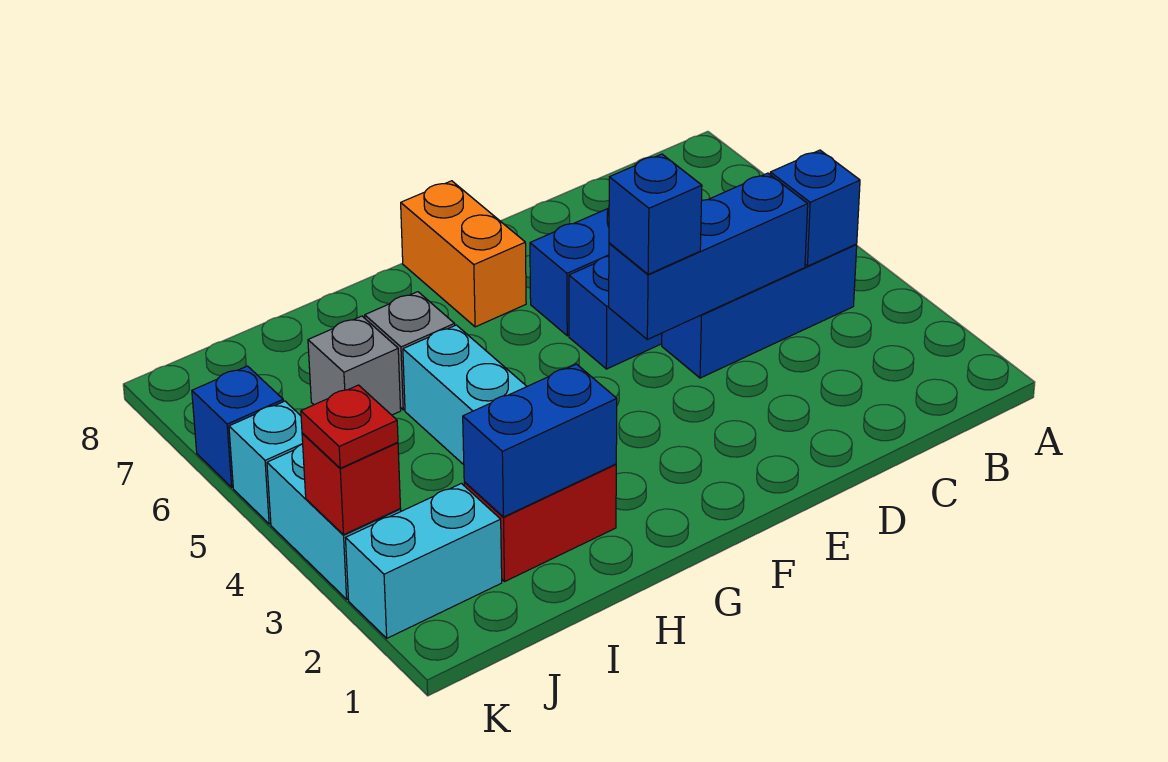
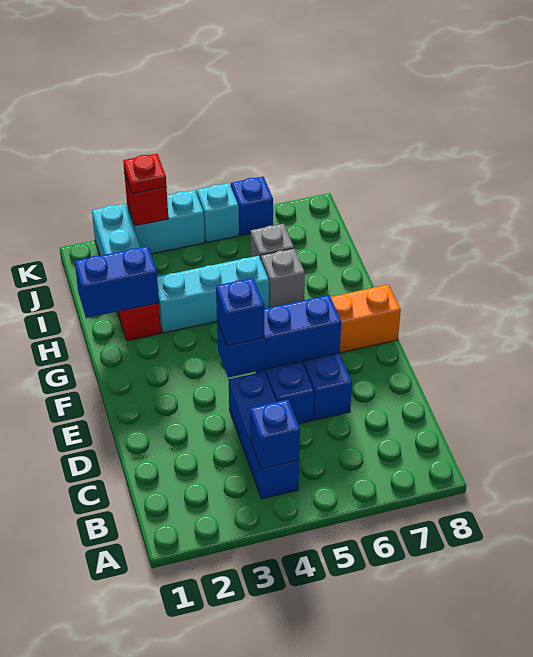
blue brick C4:E4 level 2 -> blue brick E4:E6 level 2
blue brick H2:I2 level 2 -> blue brick H1:H2 level 2

